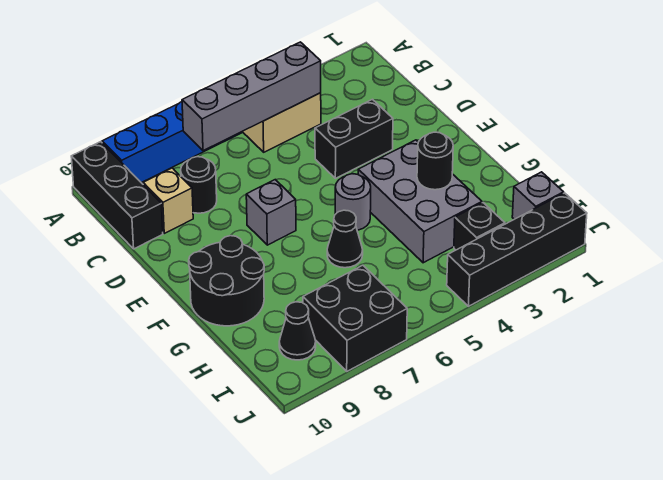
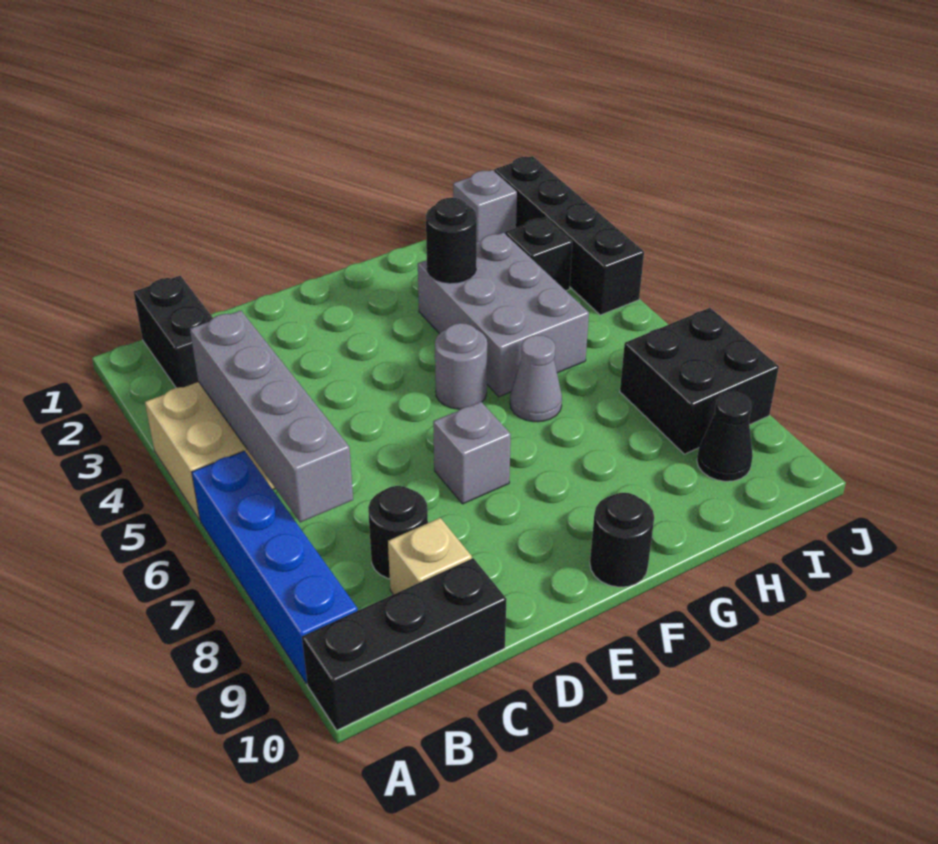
black brick D3:D4 level 1 -> black brick B1:B2 level 1
grey brick F3:H4 level 1 -> grey brick G3:H5 level 1
black round brick F9:G10 level 1 -> black round brick F10 level 1
black cone G6 level 1 -> grey cone G6 level 1

